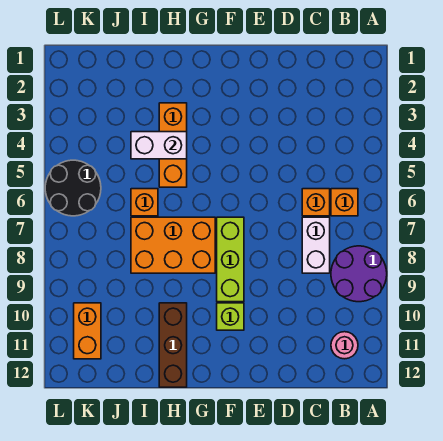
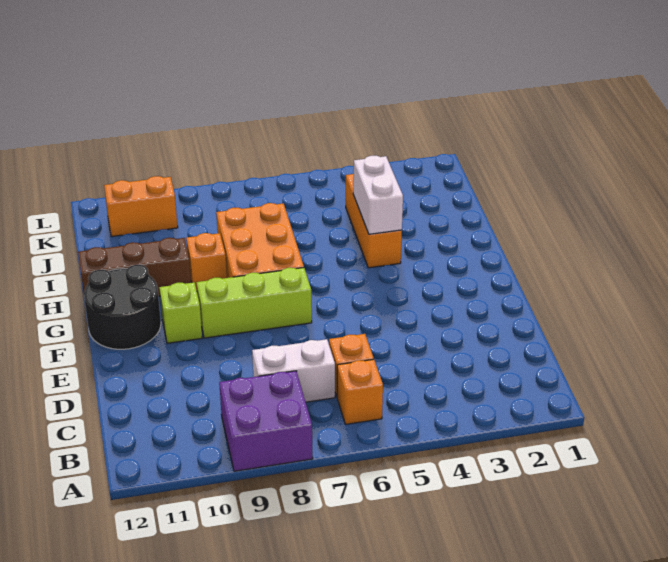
purple round brick A8:B9 level 1 -> purple brick A8:B9 level 1
pink round brick B11 level 1 -> none
orange brick H3:H5 level 1 -> orange brick H4:J4 level 1
orange brick I6 level 1 -> orange brick H9 level 1
black round brick K5:L6 level 1 -> black round brick F11:G12 level 1

